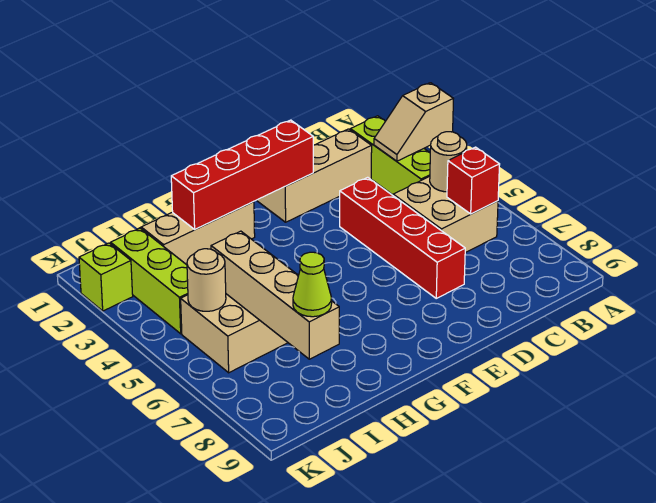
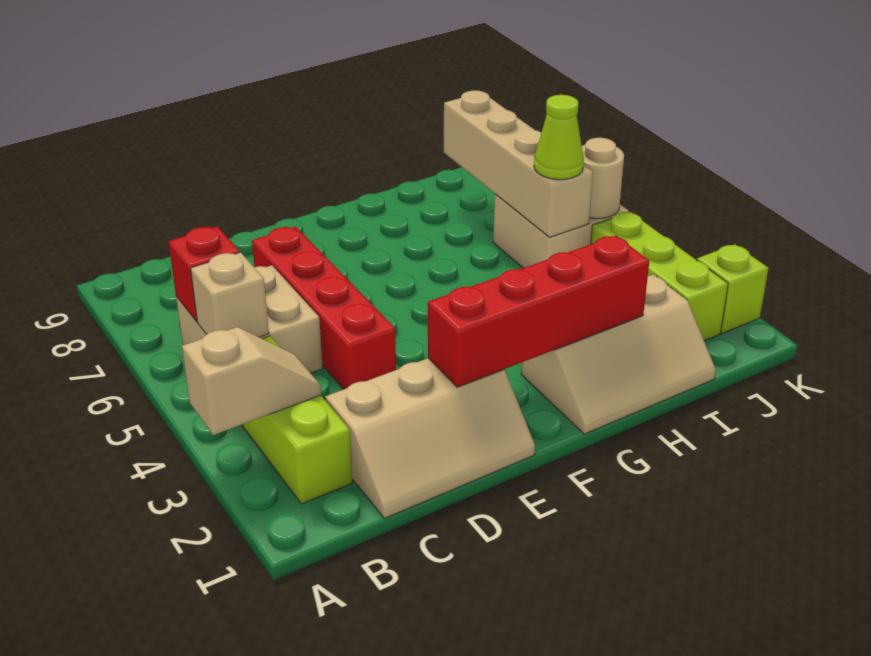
tan round brick B5 level 2 -> tan brick B5 level 2
lime cone I8 level 3 -> lime cone I5 level 3

